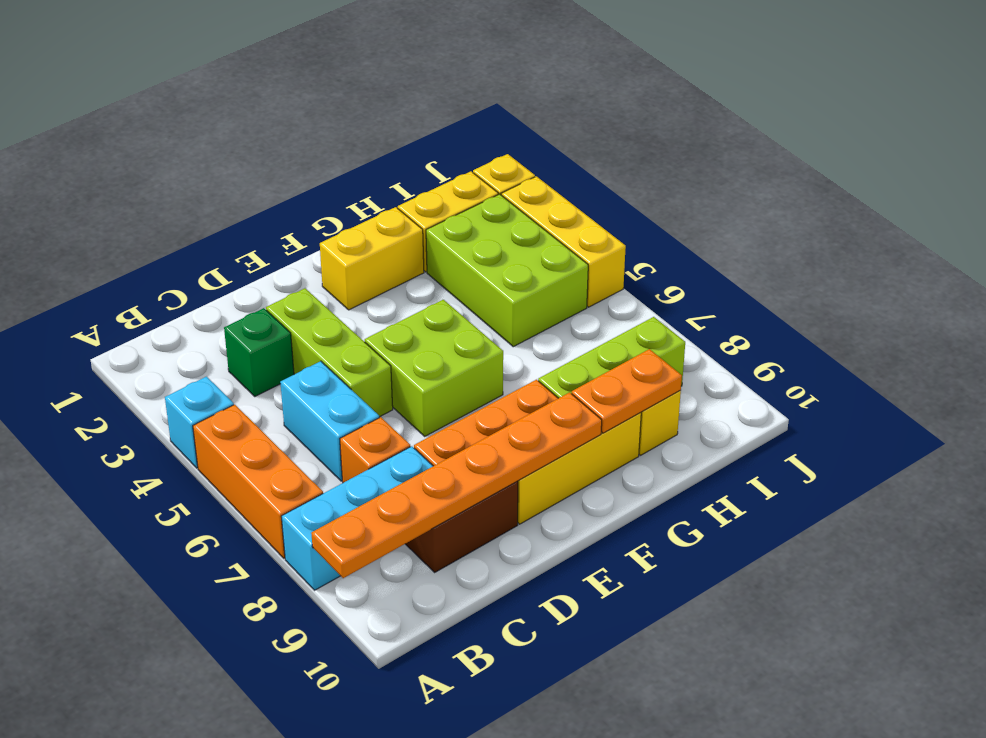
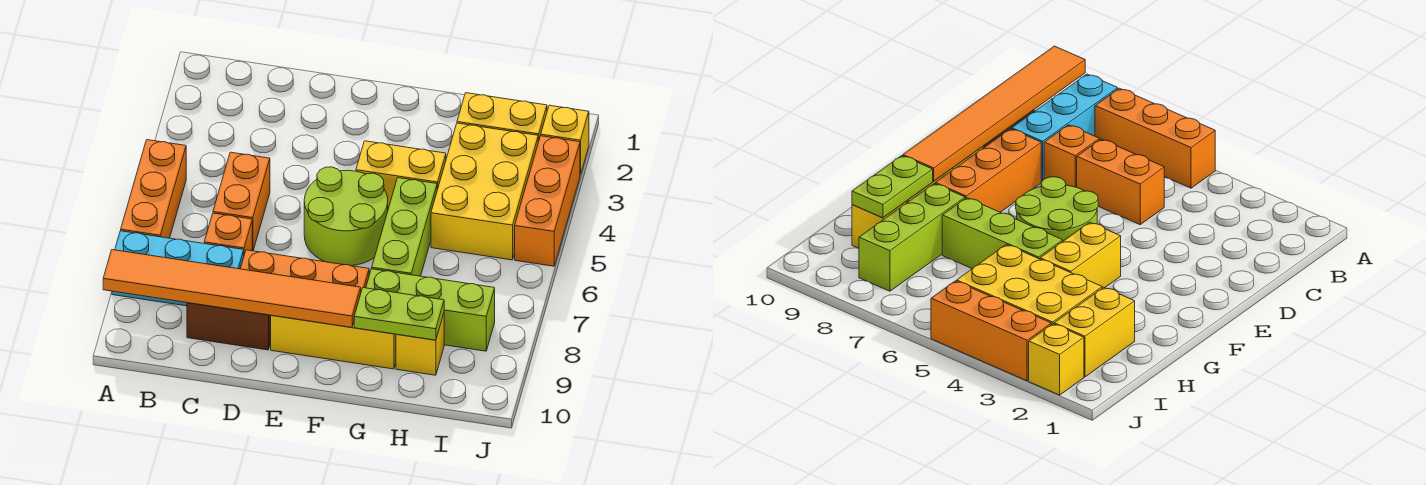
cyan brick A4 level 1 -> none
orange plate A9:F9 level 2 -> orange tile A9:F9 level 2
green brick C3 level 1 -> none
cyan brick C5:C6 level 1 -> orange brick C5:C6 level 1
lime brick D3:D5 level 1 -> lime brick G5:G7 level 1
lime brick E5:F6 level 1 -> lime round brick E5:F6 level 1
yellow brick F2:G2 level 1 -> yellow brick F4:G4 level 1
orange plate G9:H9 level 2 -> lime plate G9:H9 level 2
lime brick H3:I5 level 1 -> yellow brick H3:I5 level 1
yellow brick J3:J5 level 1 -> orange brick J3:J5 level 1

